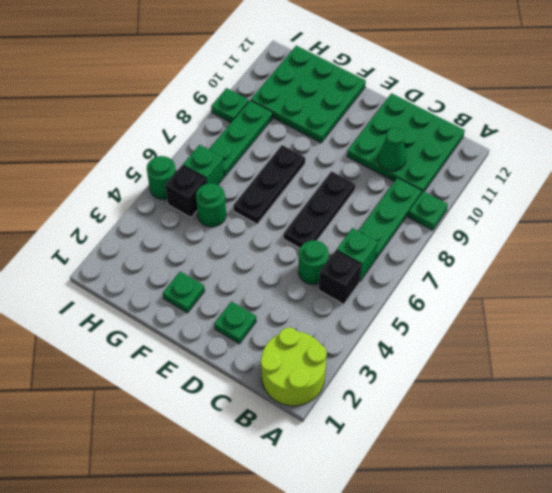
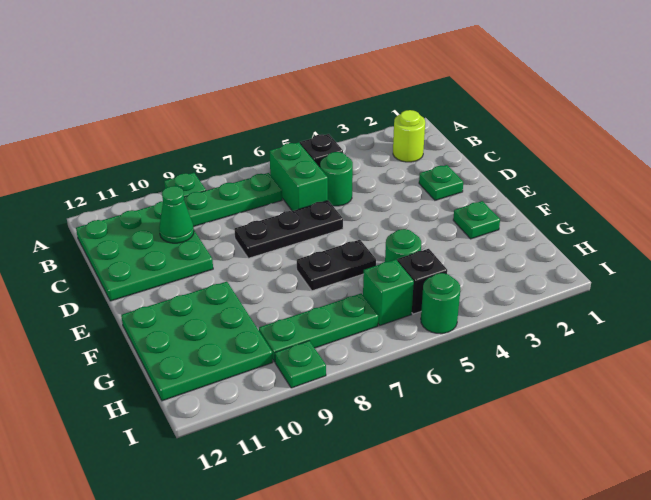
lime round brick A1:B2 level 1 -> lime round brick B2 level 1
green brick B6 level 1 -> green brick B6:C6 level 1
black plate F6:F8 level 1 -> black plate F6:F7 level 1

